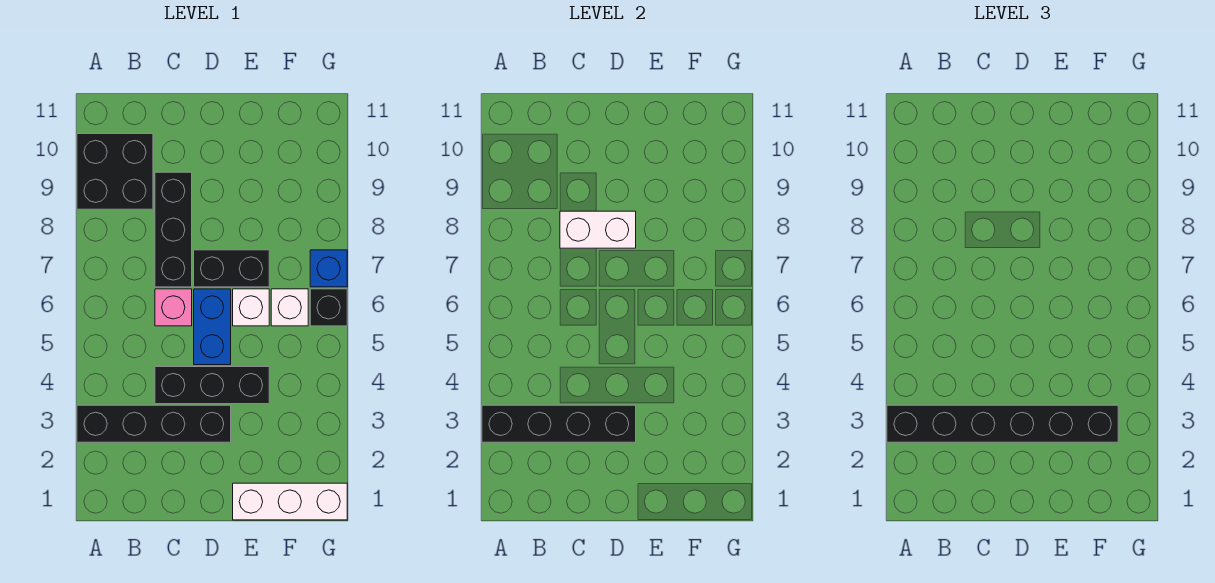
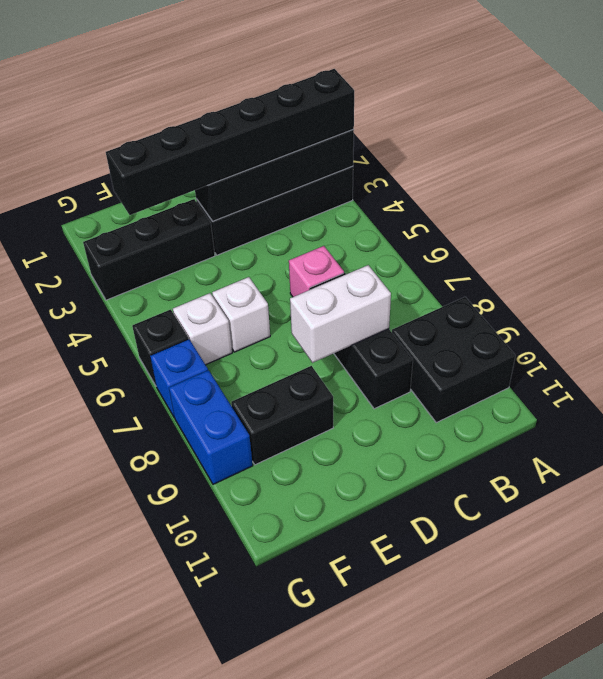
black brick C4:E4 level 1 -> black brick E3:G3 level 1
blue brick D5:D6 level 1 -> blue brick G8:G9 level 1
black brick D7:E7 level 1 -> black brick E9:F9 level 1
white brick E1:G1 level 1 -> none

